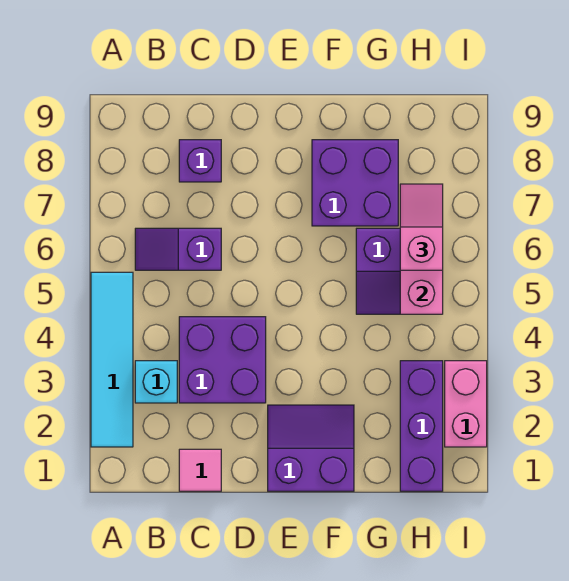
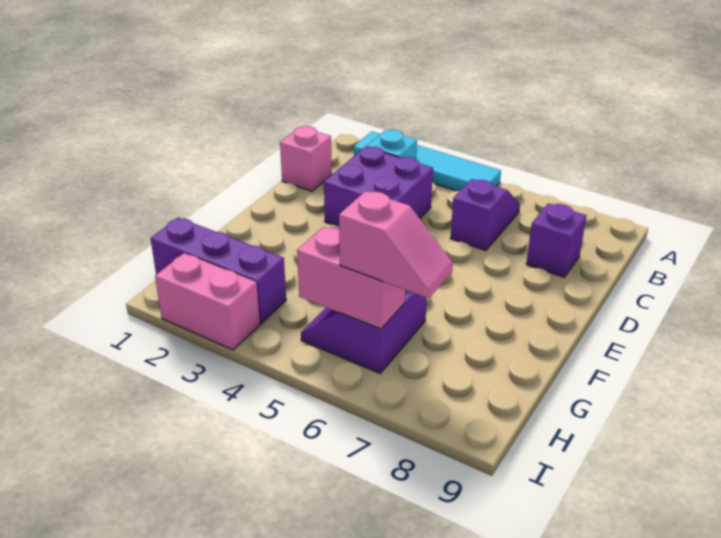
pink tile C1 level 1 -> pink brick C1 level 1
purple slope E1:F2 level 1 top 1 -> none
purple brick F7:G8 level 1 -> none

